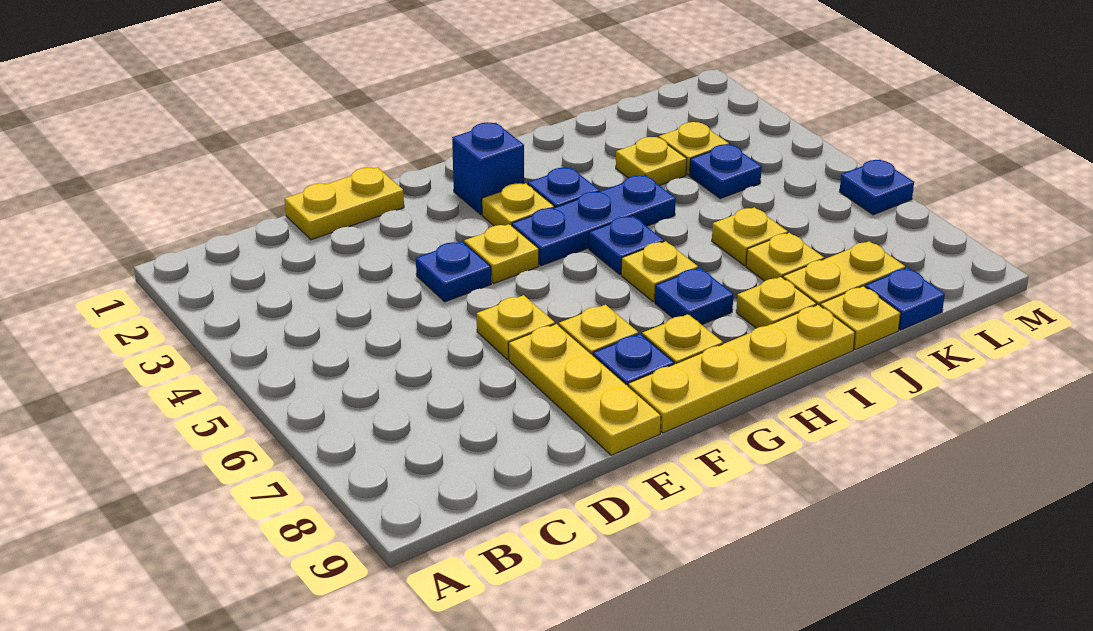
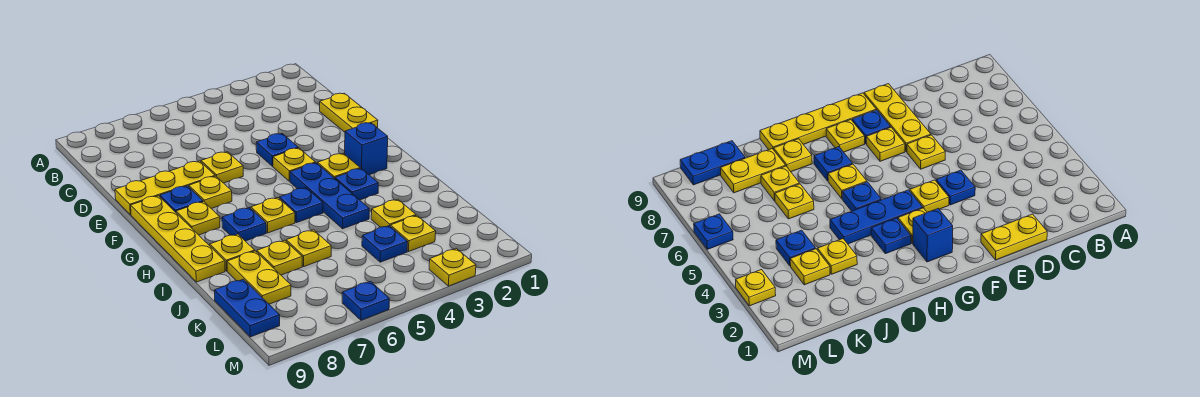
yellow plate J9 level 1 -> yellow plate M3 level 1
blue plate K9 level 1 -> blue plate K9:L9 level 1

